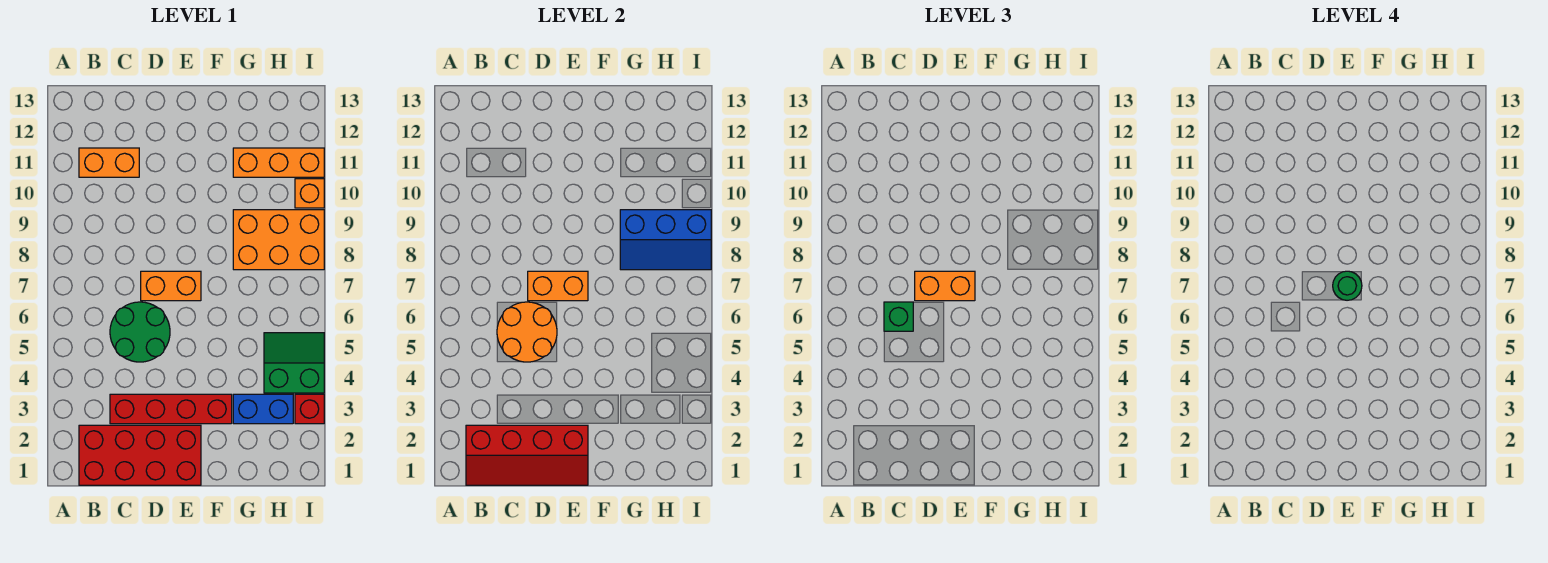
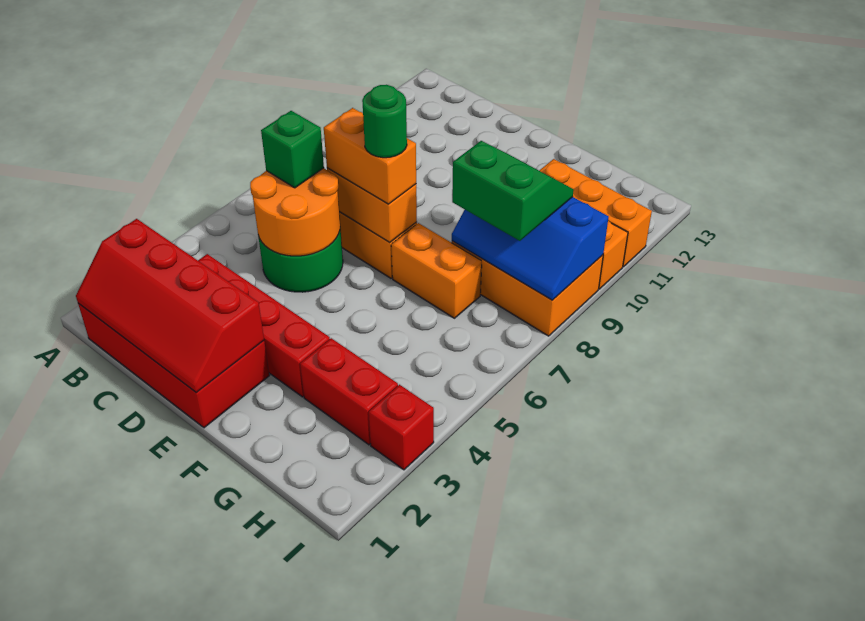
orange brick B11:C11 level 1 -> orange brick F7:G7 level 1
blue brick G3:H3 level 1 -> red brick G3:H3 level 1
green slope H4:I5 level 1 top 4 -> green slope G8:H9 level 3 top 8

